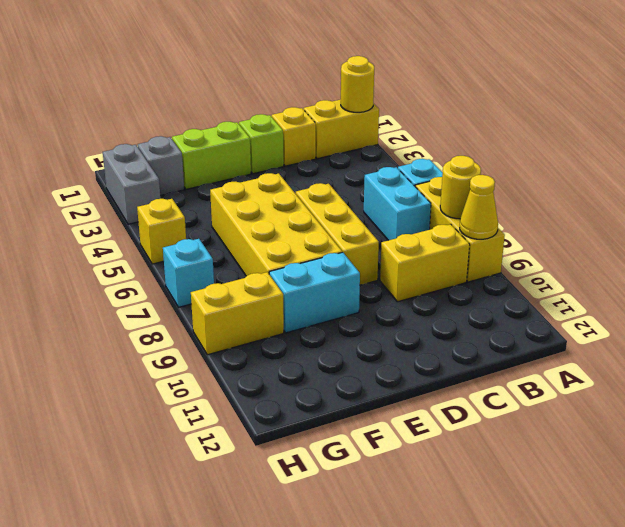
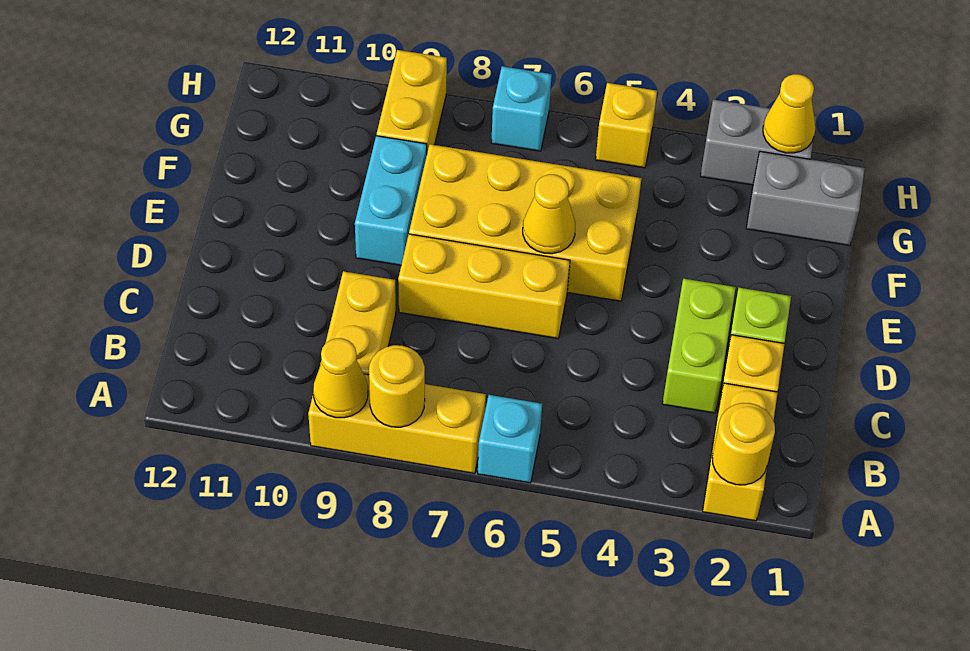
cyan brick B6:B7 level 1 -> none
lime brick E2:F2 level 1 -> lime brick C3:D3 level 1
none -> yellow cone E6 level 2
grey brick G2 level 1 -> grey brick G1:G2 level 1
none -> yellow cone H2 level 2

